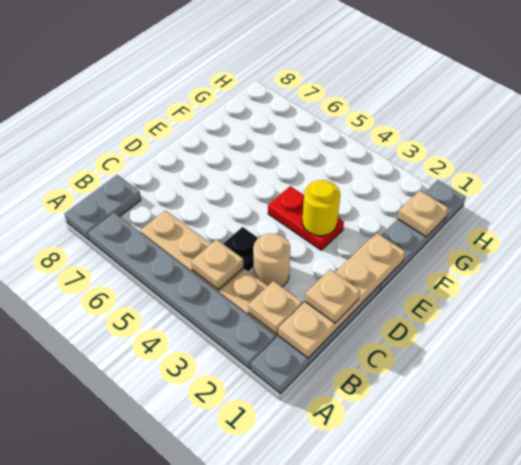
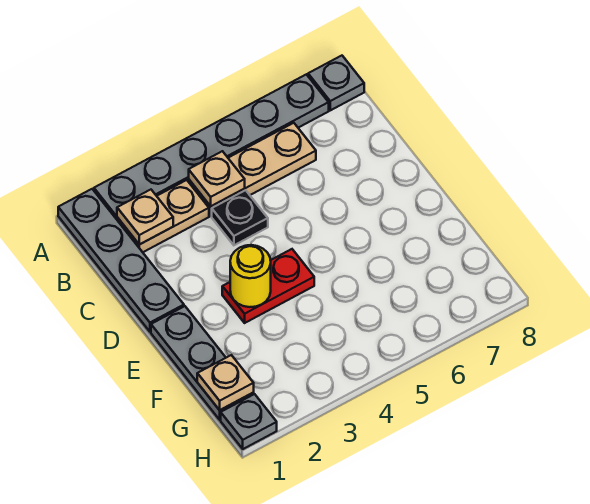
grey plate A8:B8 level 1 -> grey plate A8 level 1
tan plate B1:E1 level 2 -> none
tan plate C1 level 3 -> none
tan round brick C3 level 1 -> none

